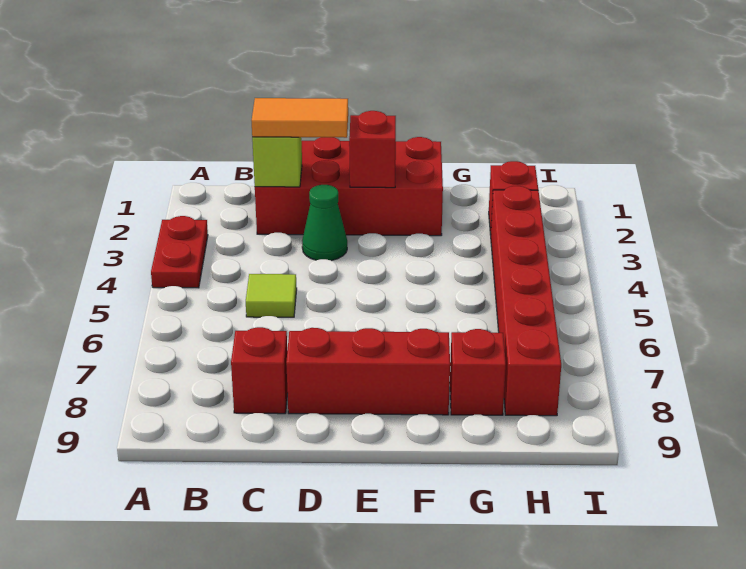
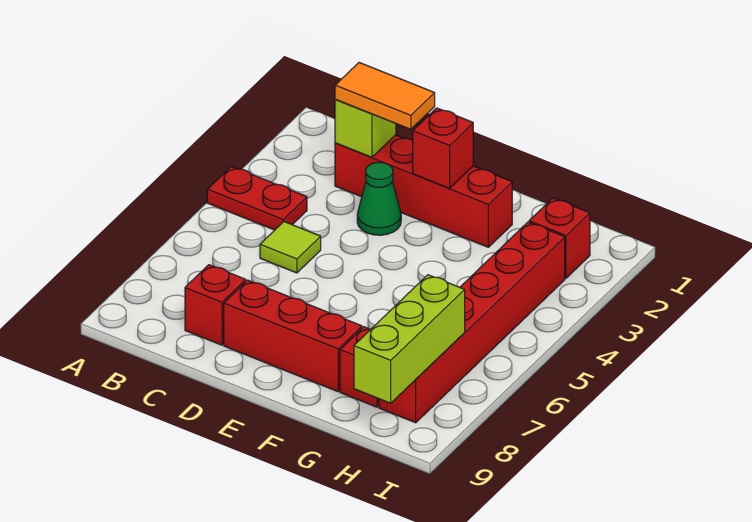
red plate A3:A4 level 1 -> red plate A4:B4 level 1
red brick C1:F2 level 1 -> red brick C2:F2 level 1
none -> lime brick H7:H9 level 2

